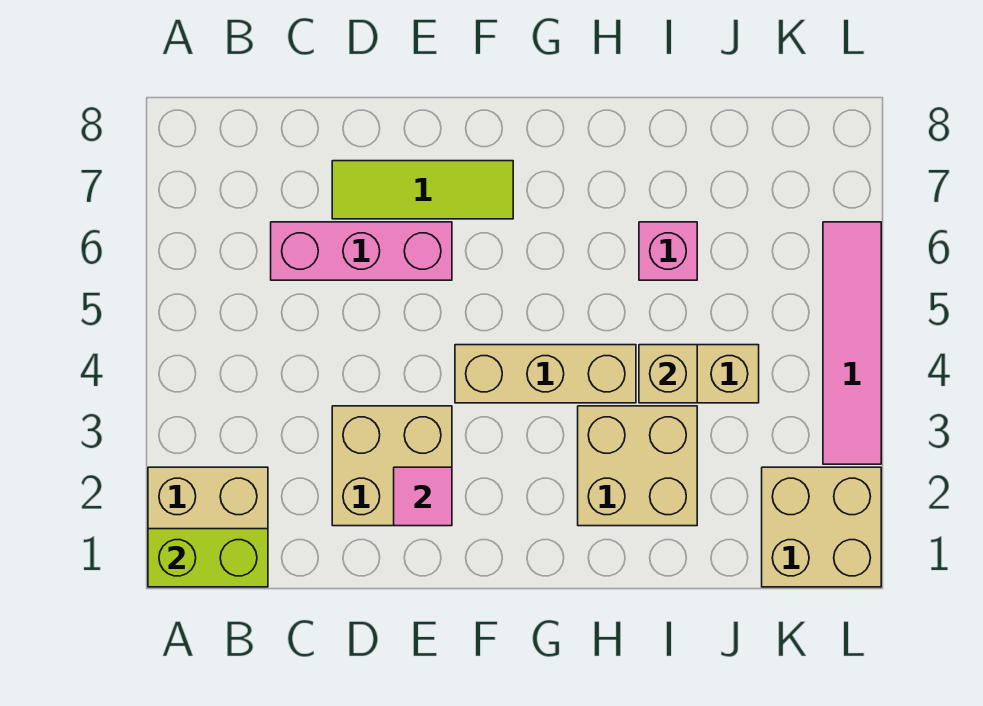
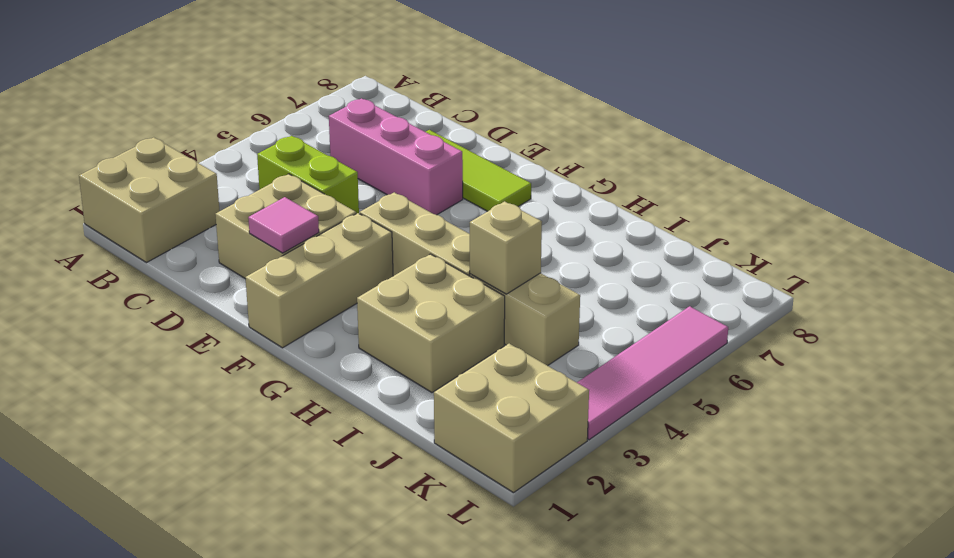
lime brick A1:B1 level 2 -> lime brick C4:D4 level 1
none -> tan brick F1:F3 level 1
pink brick I6 level 1 -> none

